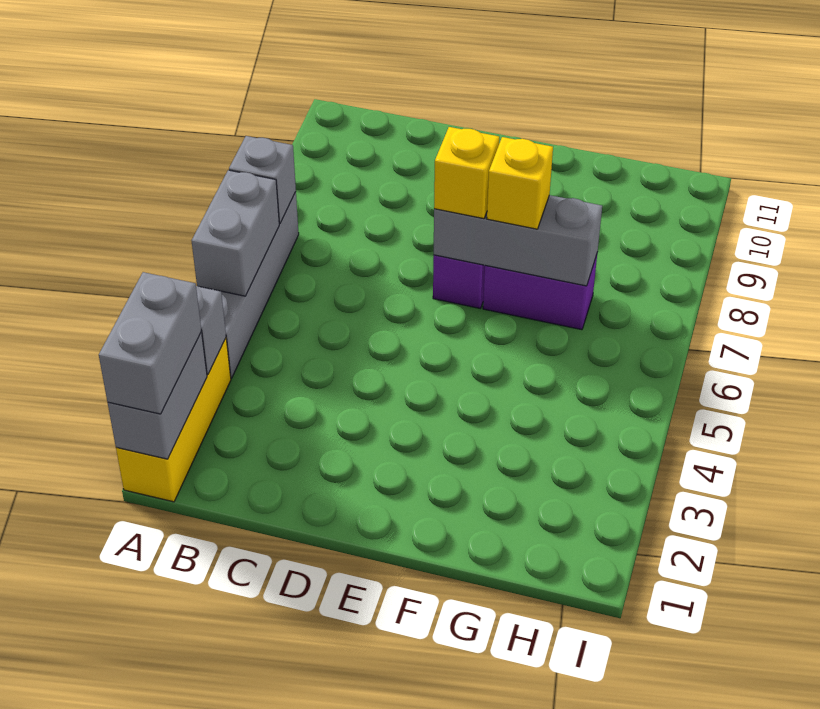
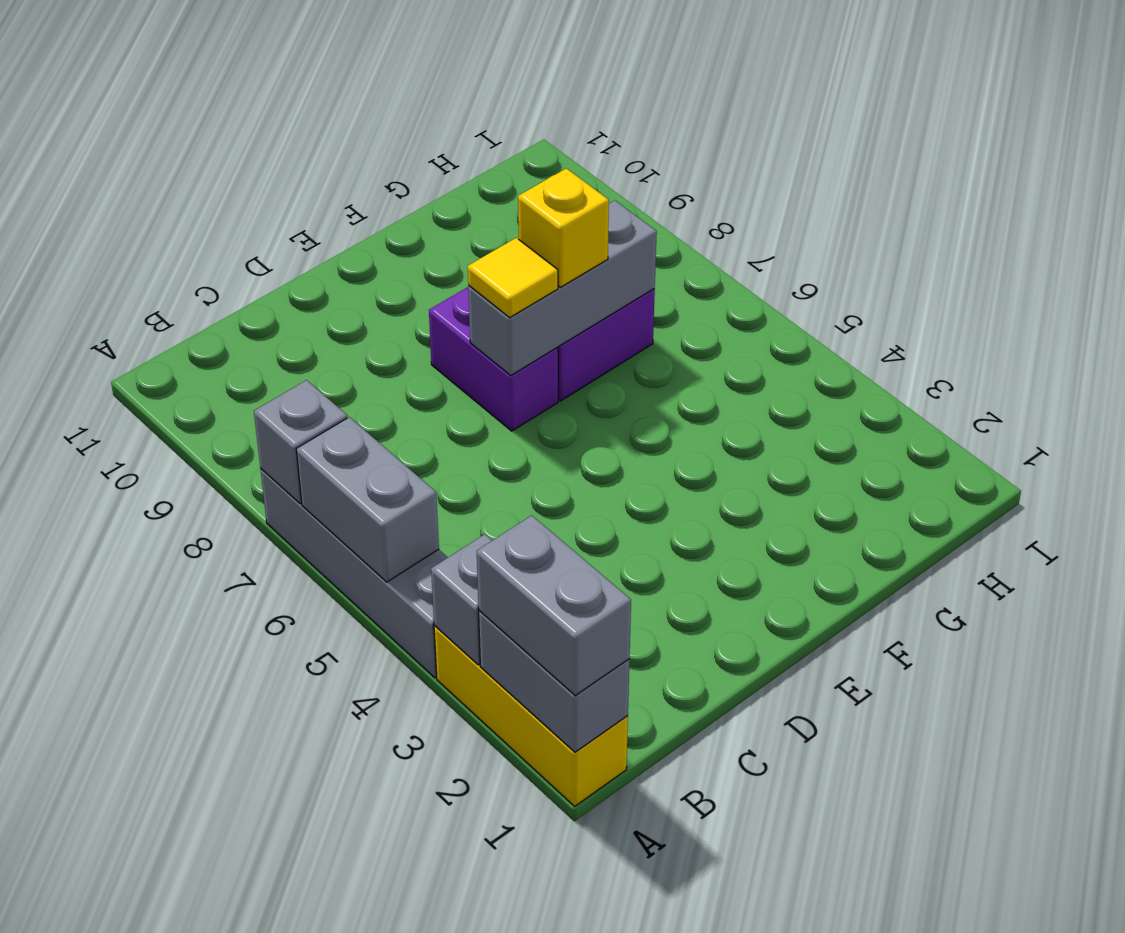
yellow brick E7 level 3 -> yellow tile E7 level 3

